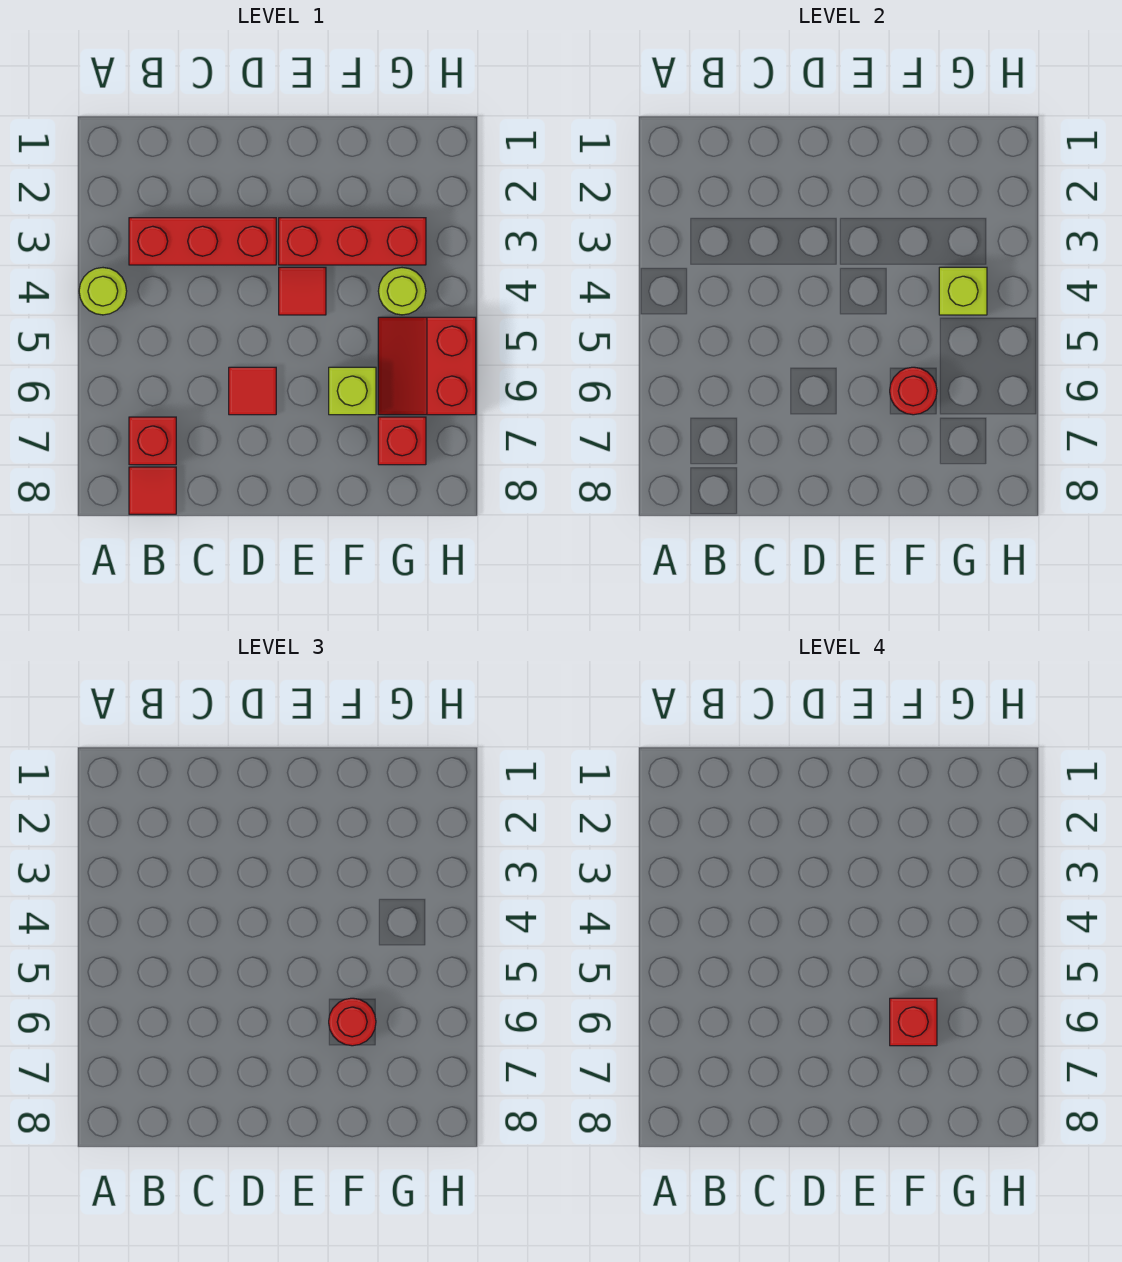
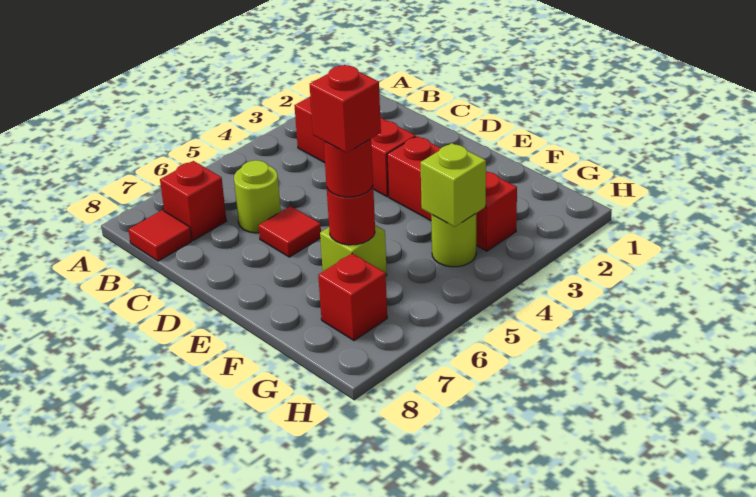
lime round brick A4 level 1 -> lime round brick C6 level 1
red tile E4 level 1 -> none
red slope G5:H6 level 1 top H -> none

